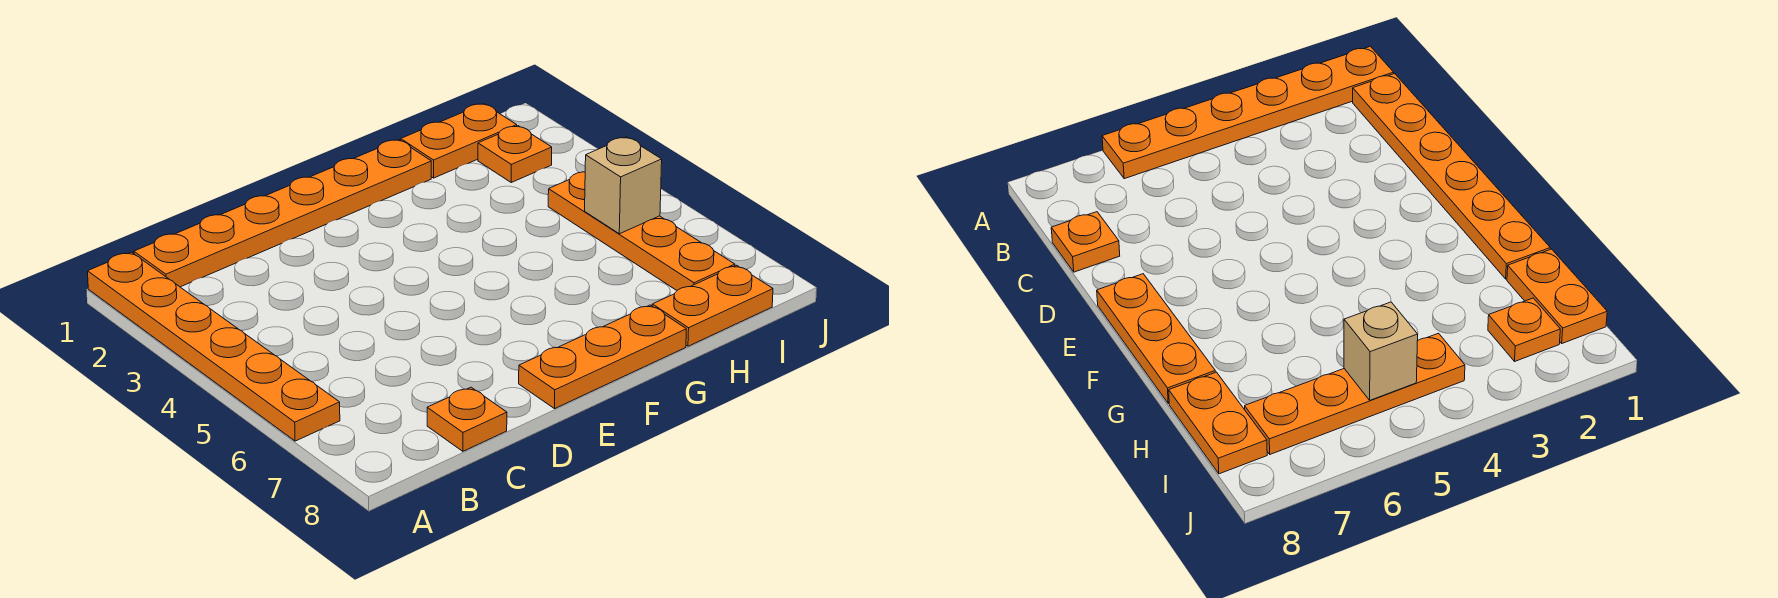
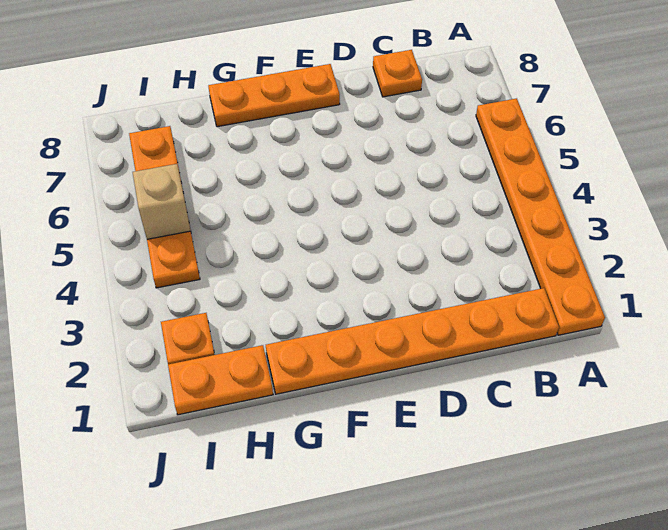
orange plate H8:I8 level 1 -> none

